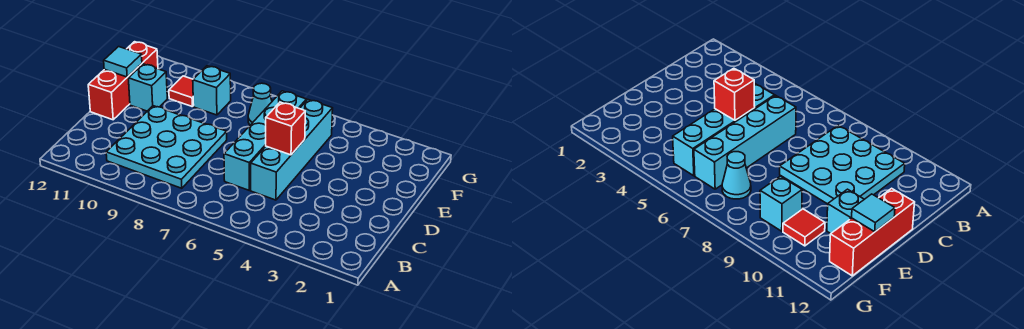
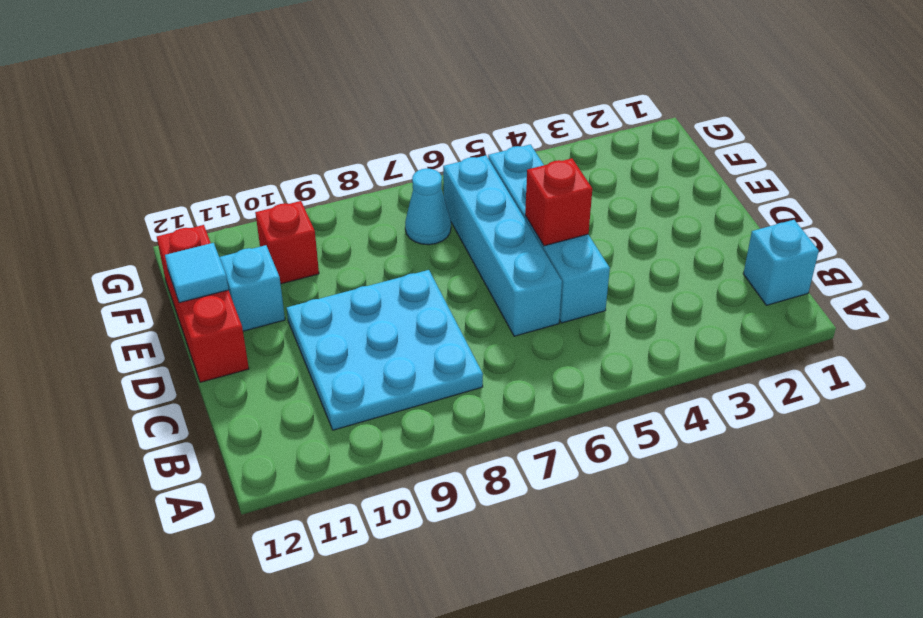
cyan brick F9 level 1 -> cyan brick B1 level 1
red tile F10 level 1 -> red brick F10 level 1

